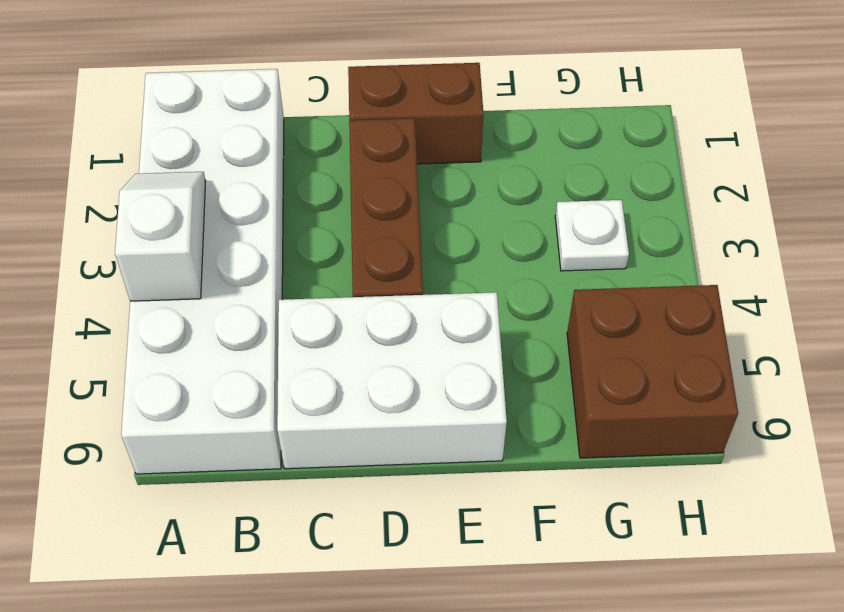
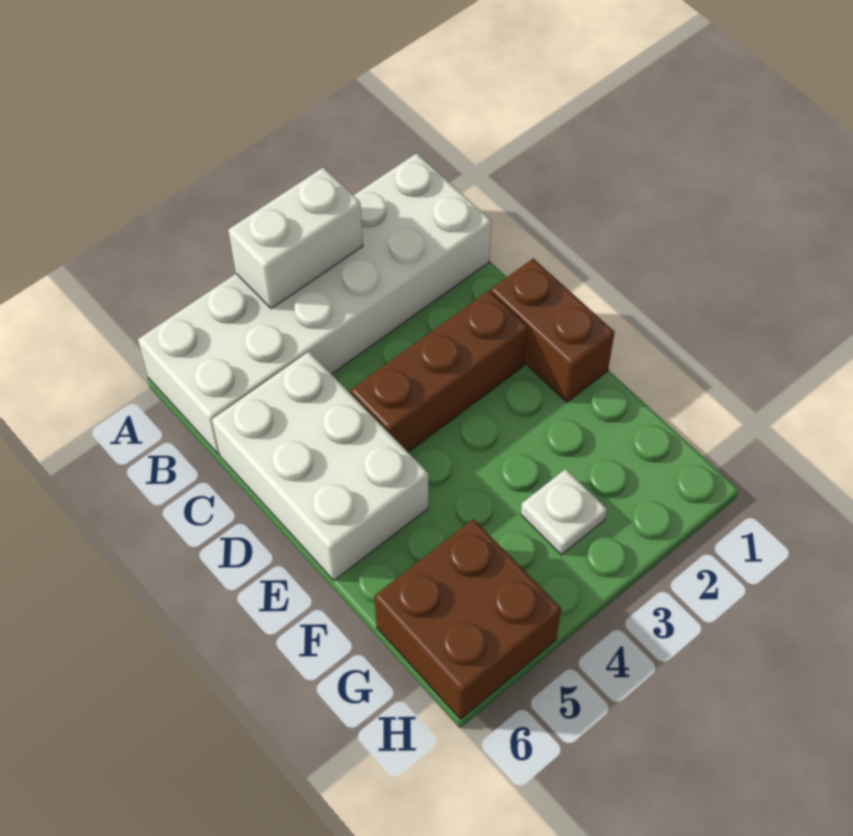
white slope A3:A4 level 2 top 4 -> white brick A3:A4 level 2

